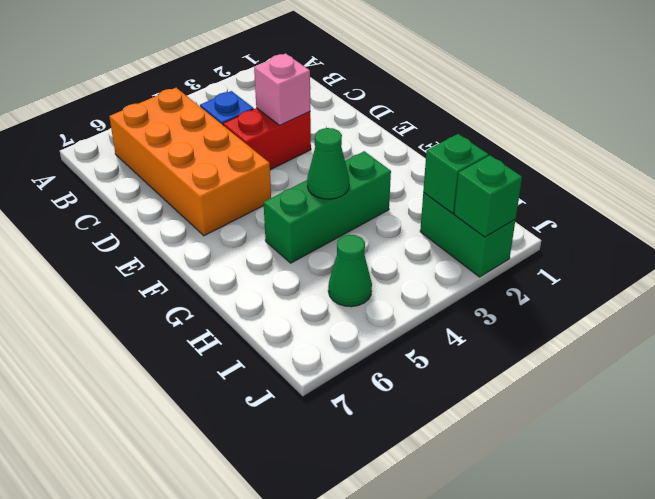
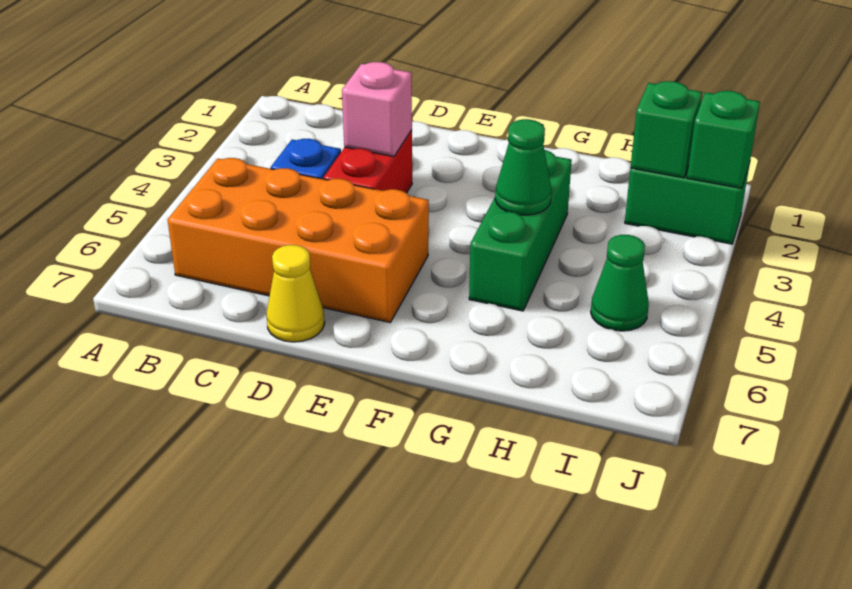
none -> yellow cone D7 level 1

